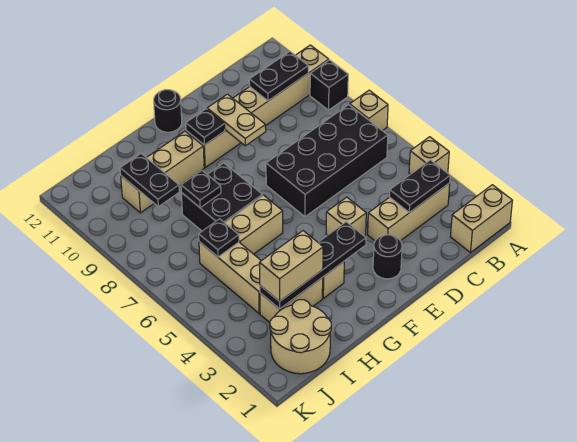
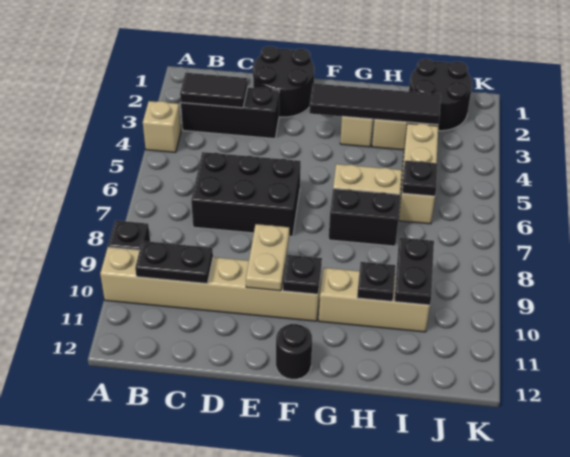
tan brick A1:B1 level 1 -> none
tan brick A7 level 1 -> none
tan brick B3:D3 level 1 -> black brick B3:D3 level 1
black plate B3:C3 level 2 -> black tile B3:C3 level 2
black brick B6:E7 level 1 -> black brick C6:E7 level 1
black round brick E2 level 1 -> black round brick D1:E2 level 1
tan brick E4 level 1 -> none
black plate F3:I3 level 2 -> black tile F3:I3 level 2
black brick G7:H8 level 1 -> black brick G7:H7 level 1
tan brick H3:I3 level 3 -> none
black plate H8 level 2 -> black plate H10 level 2
tan round brick I1:J2 level 1 -> black round brick I1:J2 level 1

